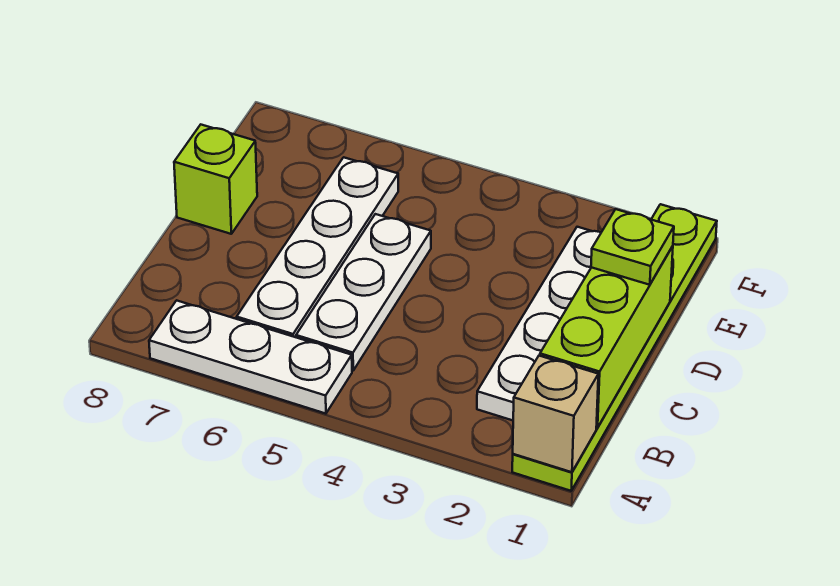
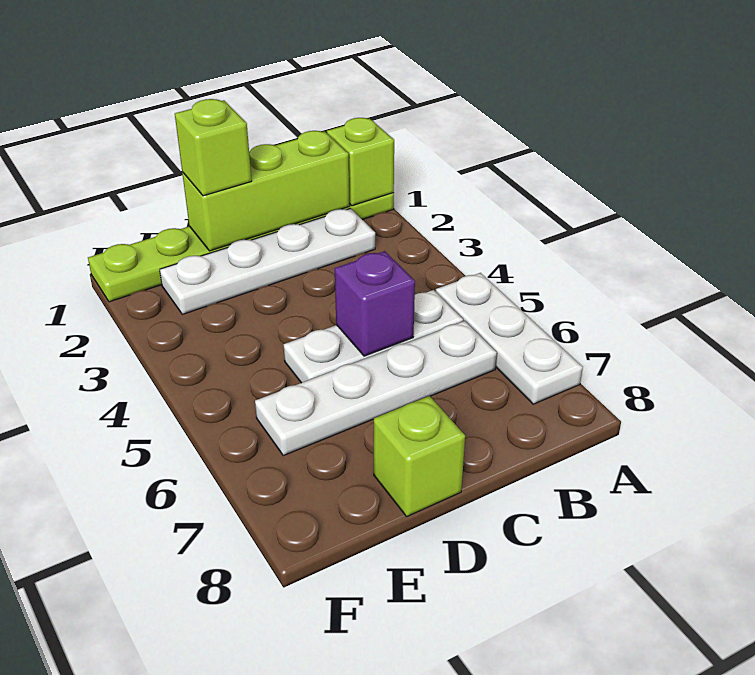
tan brick A1 level 2 -> lime brick A1 level 2
none -> purple brick C5 level 2
lime plate D1 level 3 -> lime brick D1 level 3

